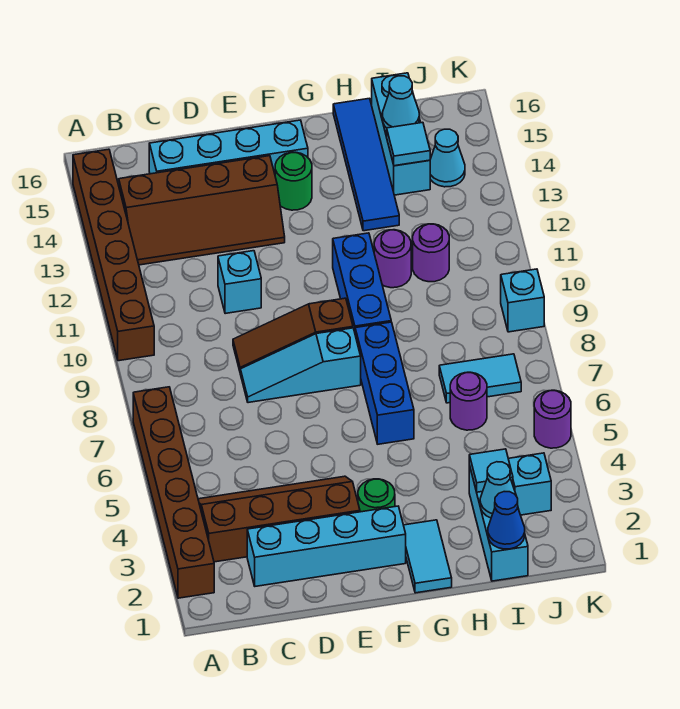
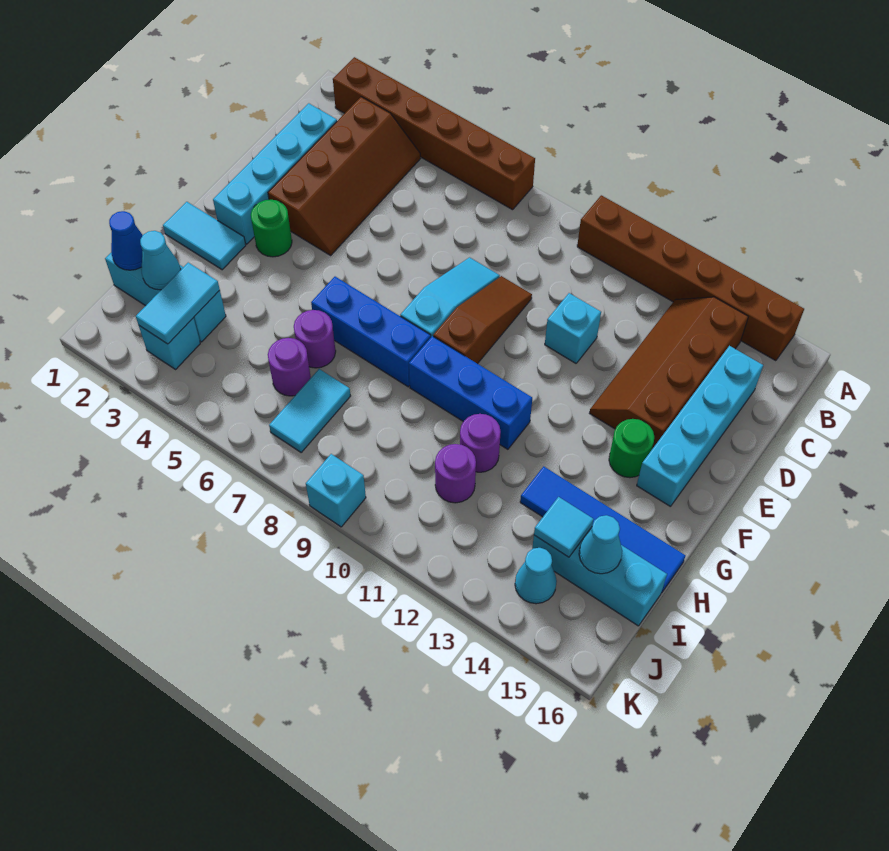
cyan tile I3 level 2 -> cyan tile I3:J3 level 2
purple round brick K5 level 1 -> purple round brick H6 level 1

